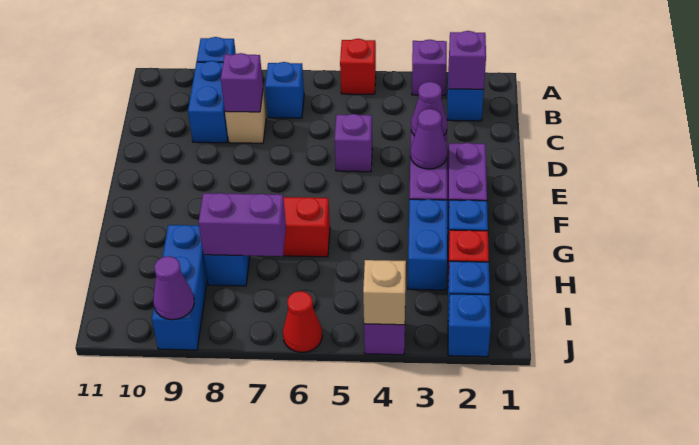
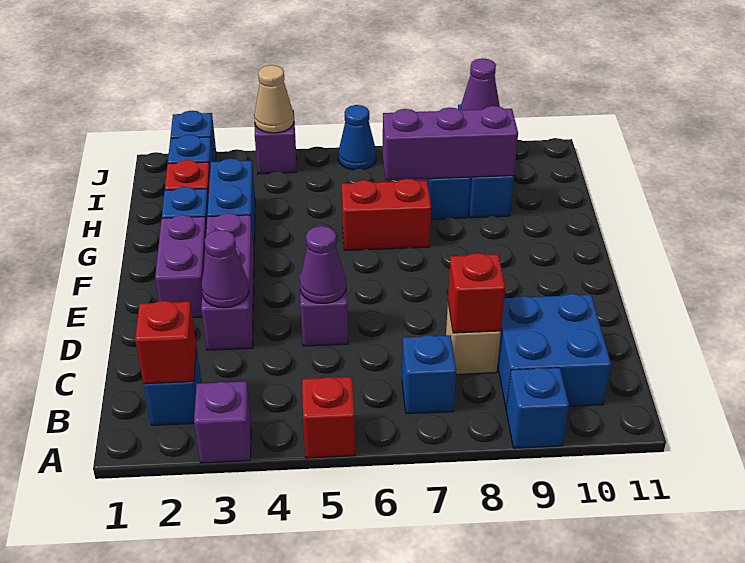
purple brick B2 level 2 -> red brick B2 level 2
blue brick B9:C9 level 1 -> blue brick B9:C10 level 1
purple brick C8 level 2 -> red brick C8 level 2
purple cone E3 level 2 -> purple cone D5 level 2
purple brick H7:H8 level 2 -> purple brick H7:H9 level 2
tan brick J4 level 2 -> tan cone J4 level 2
red cone J6 level 1 -> blue cone J6 level 1

